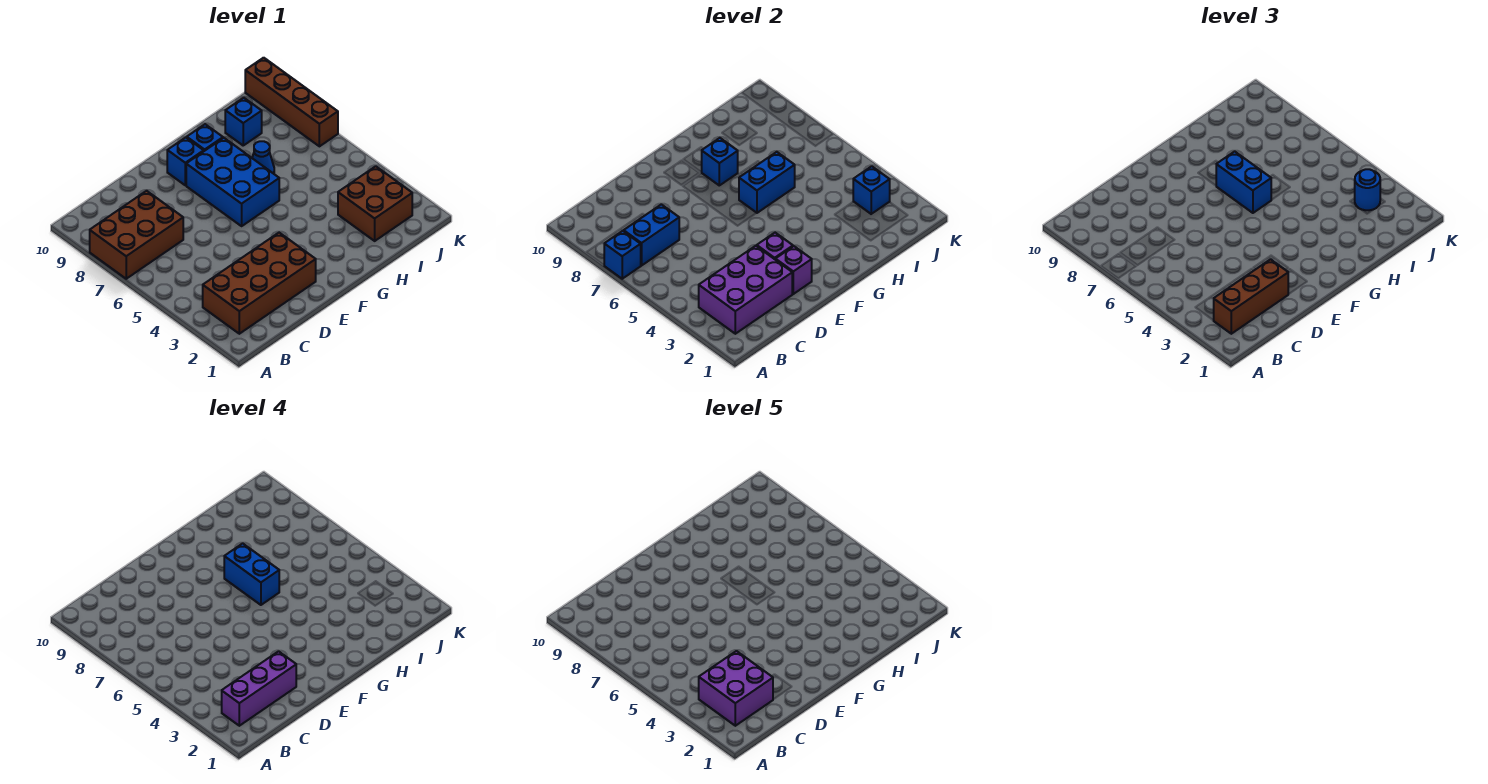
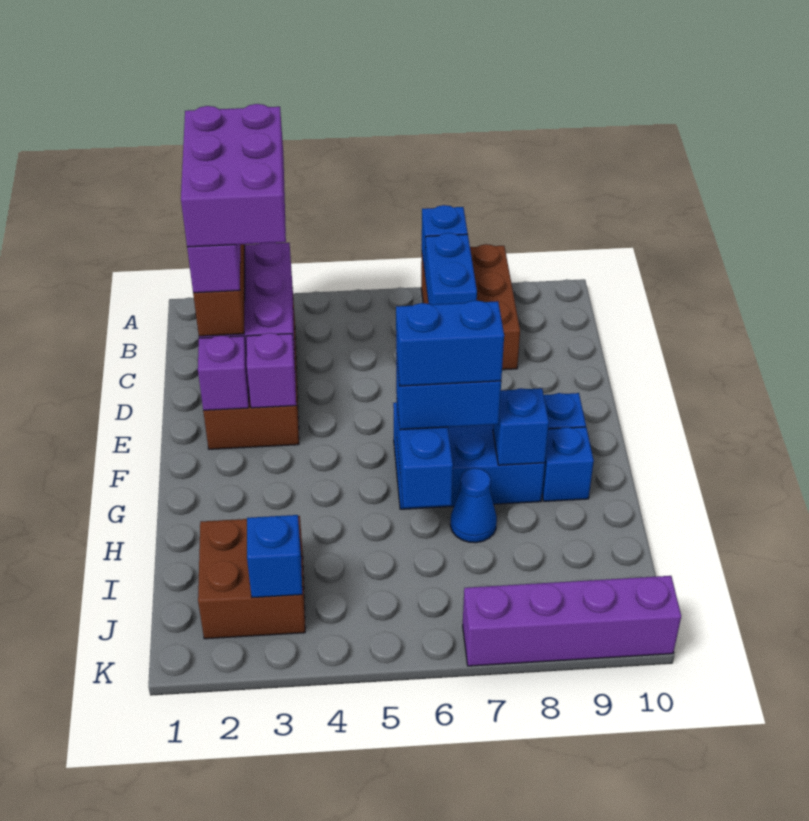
purple brick B2:C3 level 5 -> purple brick B2:D3 level 5
blue brick I9 level 1 -> none
blue round brick J3 level 3 -> none
brown brick K7:K10 level 1 -> purple brick K7:K10 level 1

